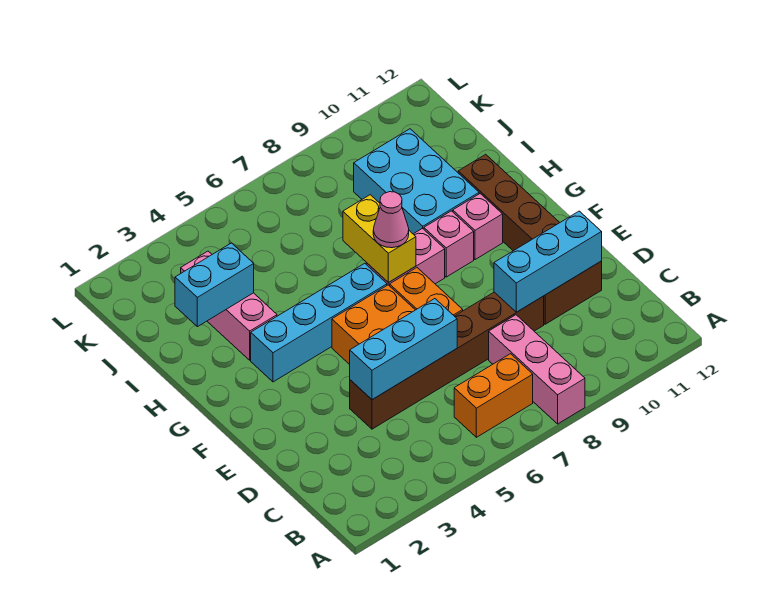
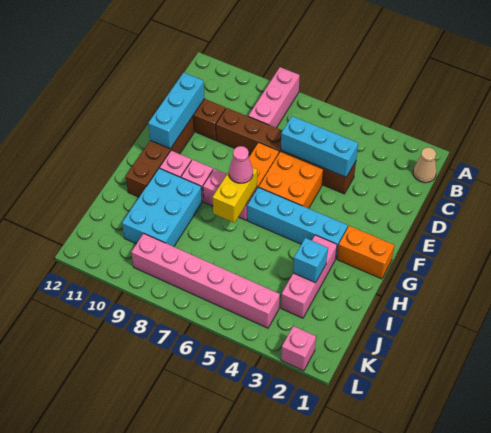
none -> tan cone B1 level 1
orange brick B6:B7 level 1 -> orange brick G1:G2 level 1
cyan brick D9:D11 level 2 -> cyan brick D11:F11 level 2
cyan brick I2:I3 level 2 -> cyan brick I3 level 2
none -> pink brick K4:K9 level 1
none -> pink brick L2 level 1

